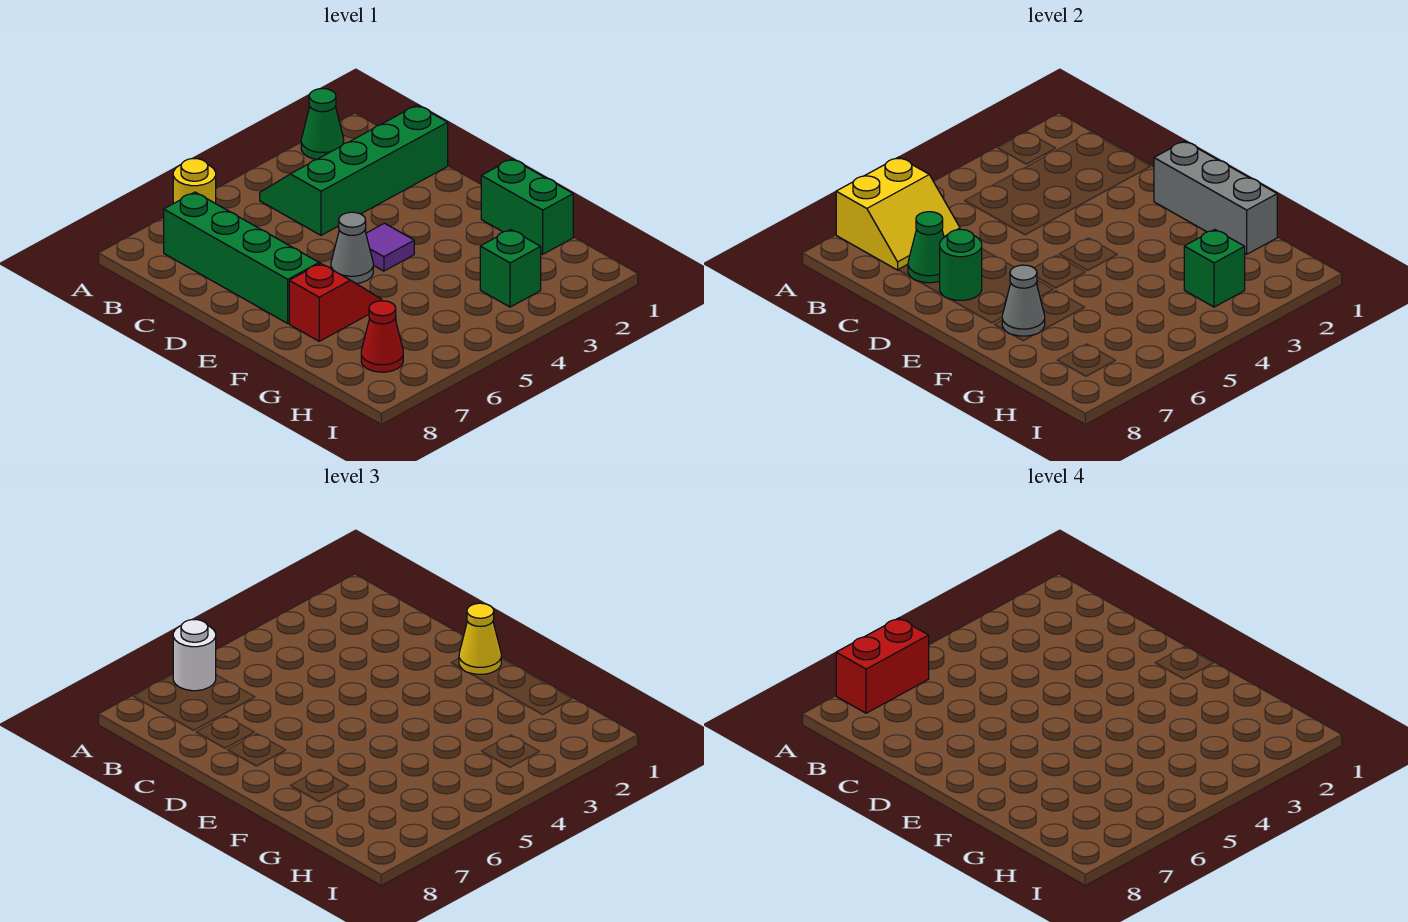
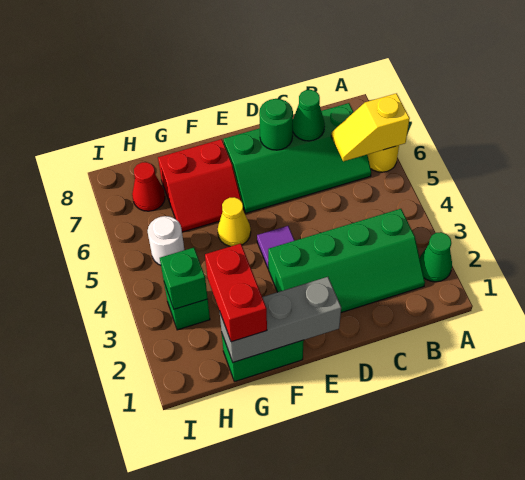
yellow slope A6:B7 level 2 top A -> yellow slope A6:B6 level 2 top A
white round brick A6 level 3 -> white round brick H5 level 1
red brick A6:A7 level 4 -> red brick G1:G2 level 3
green slope B1:C4 level 1 top C -> green slope B2:E3 level 1 top 3
yellow cone E1 level 3 -> yellow cone F5 level 1
grey cone E5 level 1 -> none
red slope F6:F7 level 1 top 7 -> red slope F6:G7 level 1 top 7
grey cone F7 level 2 -> none

